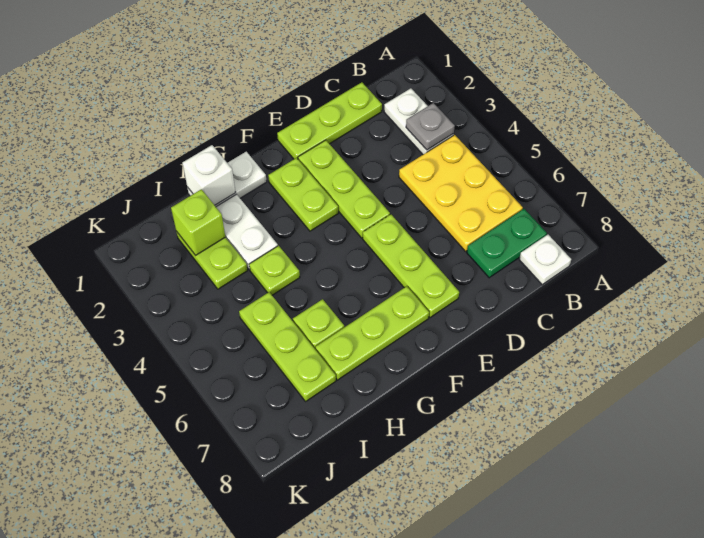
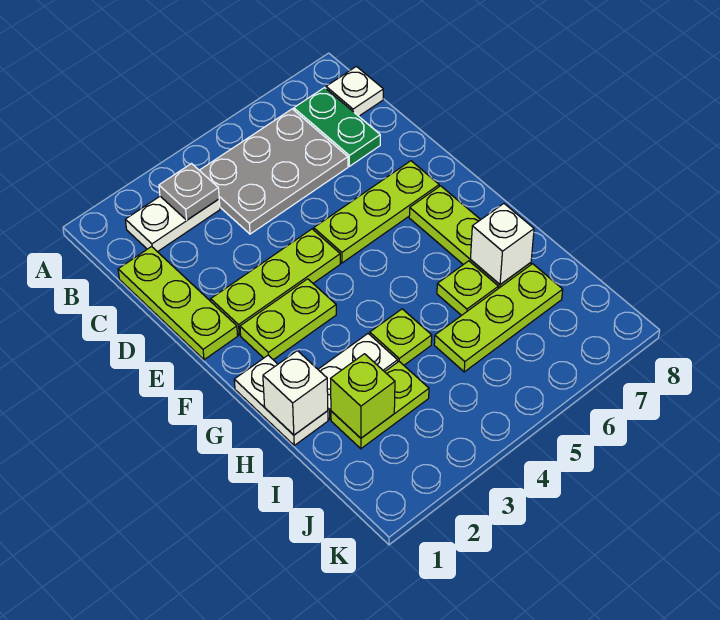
yellow plate B4:C6 level 1 -> grey plate B4:C6 level 1
none -> white brick H7 level 2

